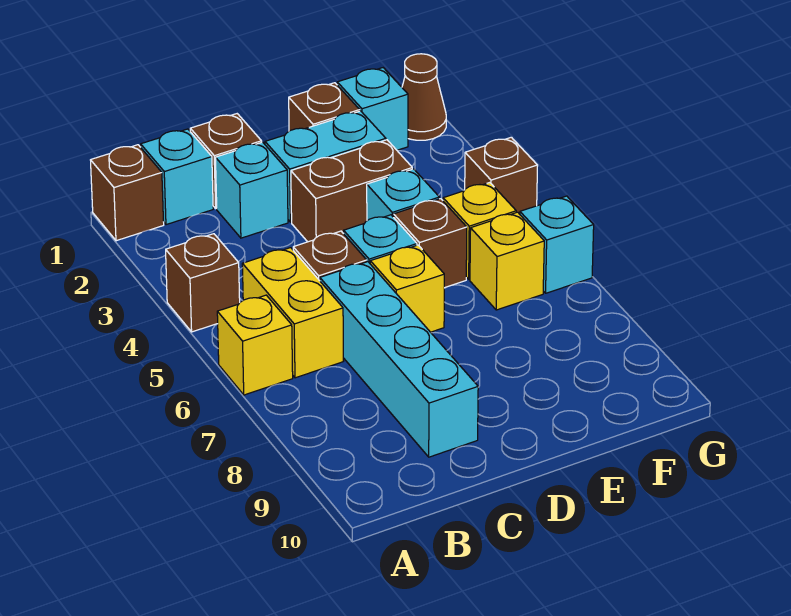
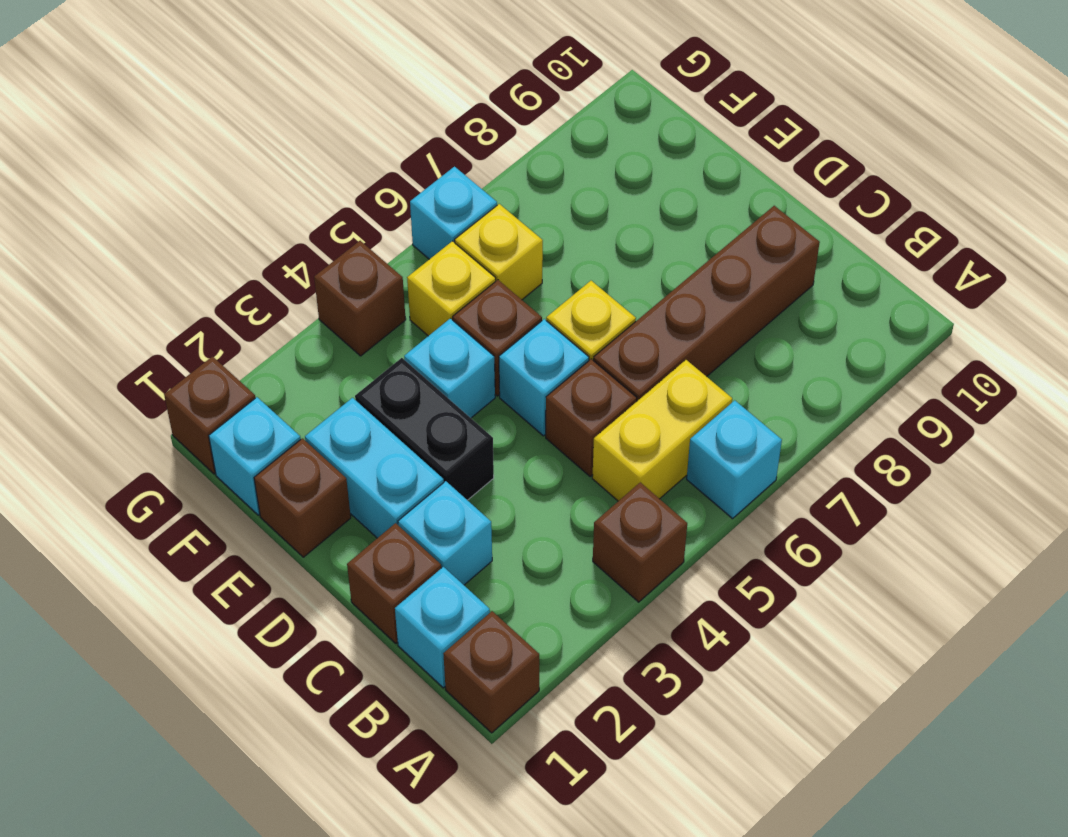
yellow brick A6 level 1 -> cyan brick A6 level 1
cyan brick C6:C9 level 1 -> brown brick C6:C9 level 1
brown brick D3:E3 level 1 -> black brick D3:E3 level 1
brown cone G1 level 1 -> brown brick G1 level 1

